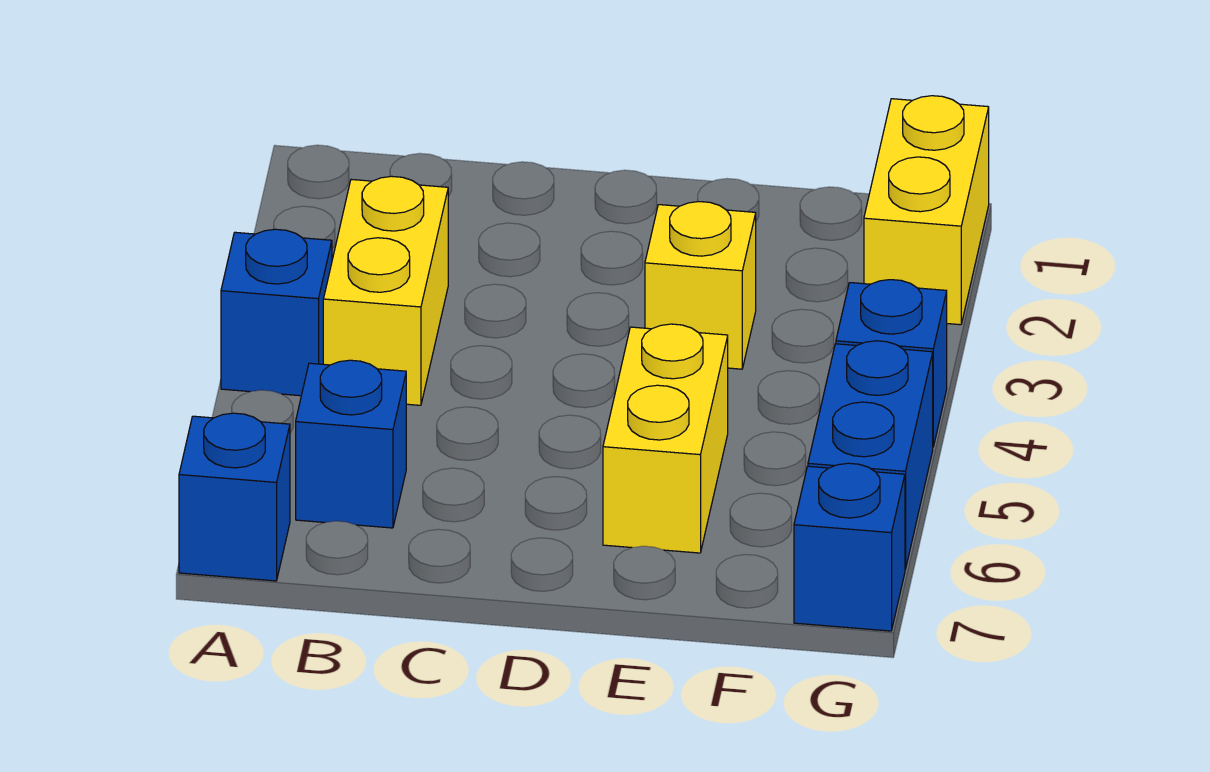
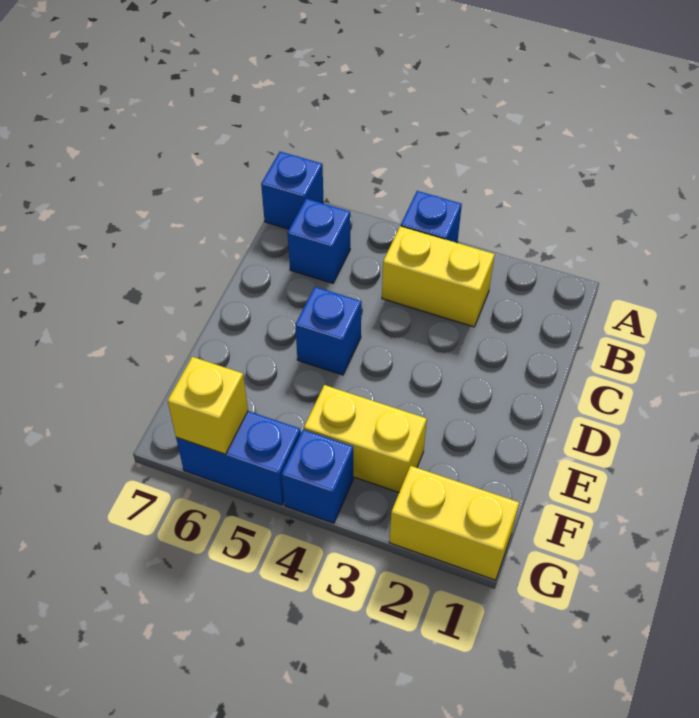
yellow brick E3 level 1 -> yellow brick G6 level 2
yellow brick E5:E6 level 1 -> yellow brick F3:F4 level 1
blue brick G7 level 1 -> blue brick D5 level 1

